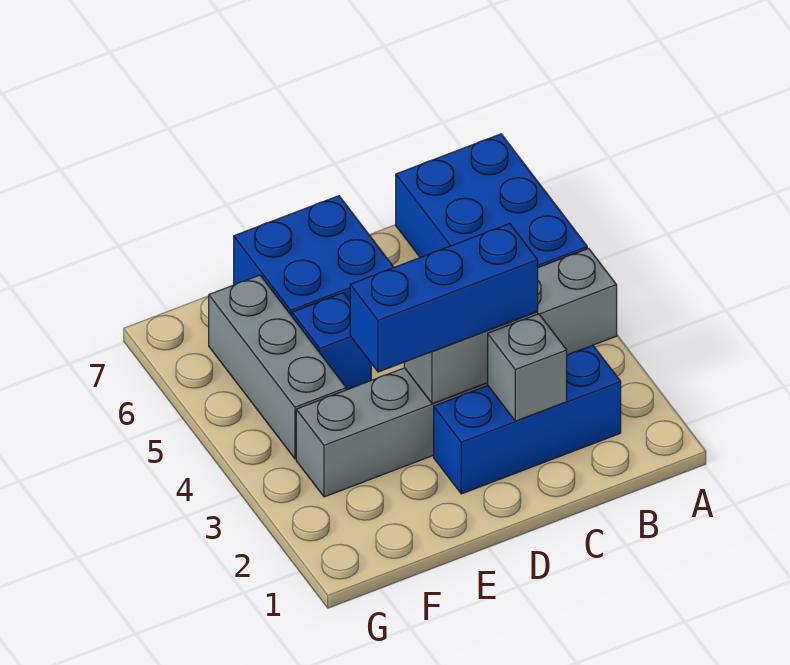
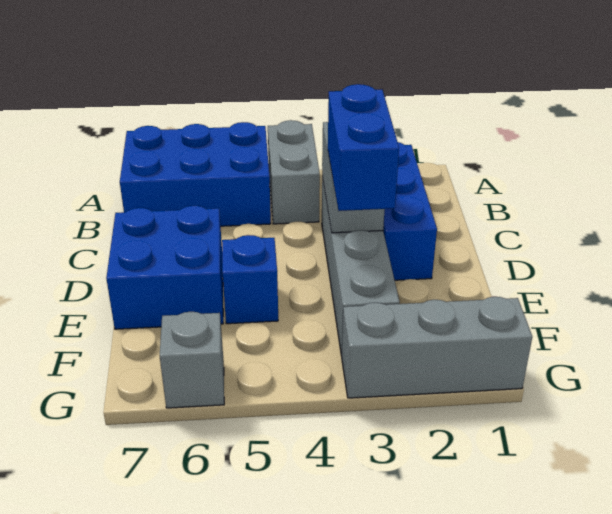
grey brick C2 level 2 -> grey brick G6 level 1
blue brick C3:E3 level 3 -> blue brick D3:E3 level 3
grey brick F4:F6 level 1 -> grey brick G1:G3 level 1

